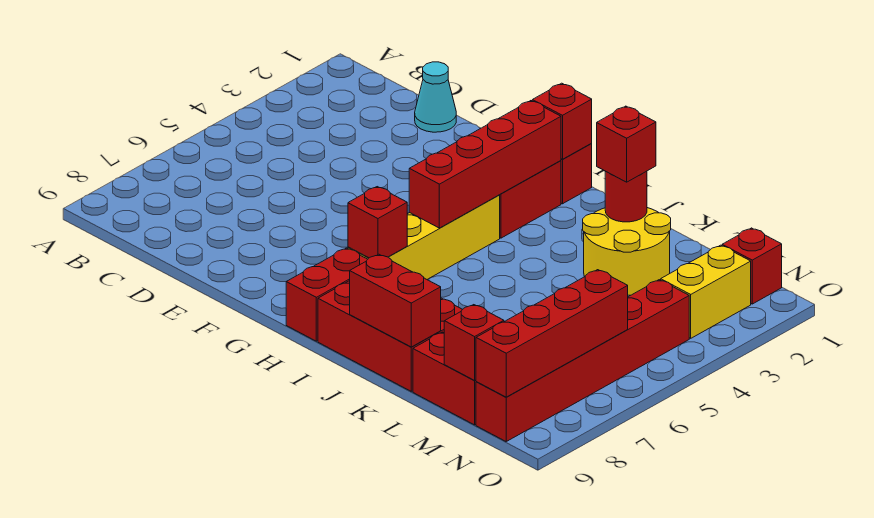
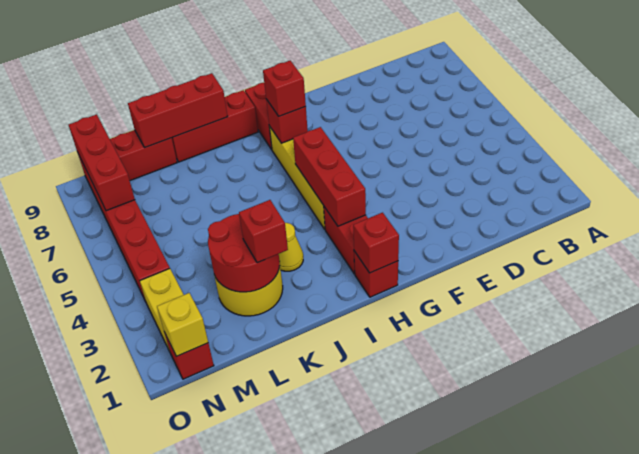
cyan cone D1 level 1 -> none
red brick H2:H5 level 2 -> red brick H3:H5 level 2
red brick I8:K9 level 1 -> red brick I9:K9 level 1
none -> yellow cone J3 level 1
red brick J9:K9 level 2 -> red brick J9:L9 level 2
red round brick K2 level 2 -> red round brick K2:L3 level 2
red brick M9 level 2 -> red brick H7 level 3
none -> yellow brick N1 level 2
red brick N6:N9 level 2 -> red brick N7:N9 level 2

